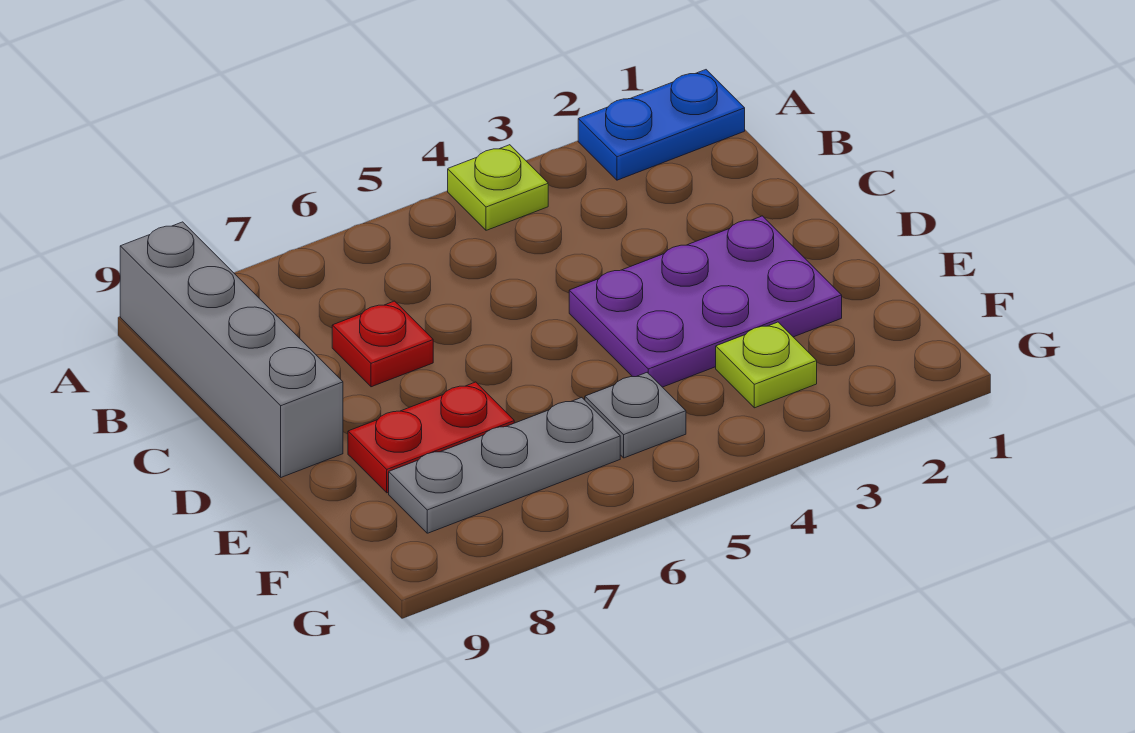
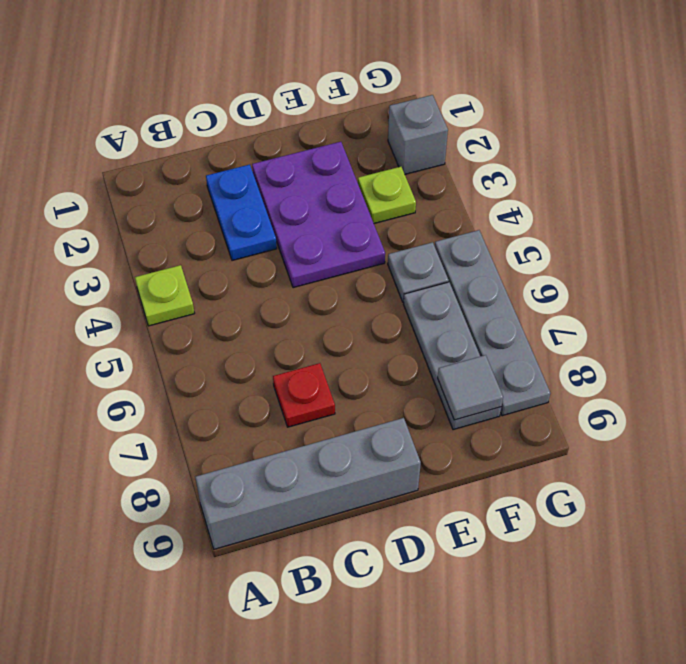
blue plate A1:A2 level 1 -> blue plate C2:C3 level 1
red plate E7:E8 level 1 -> none
none -> grey tile F8 level 2
none -> grey brick G2 level 1
none -> grey plate G5:G8 level 1

